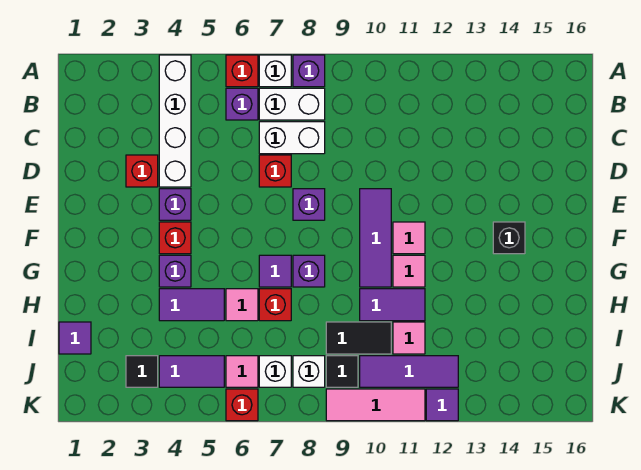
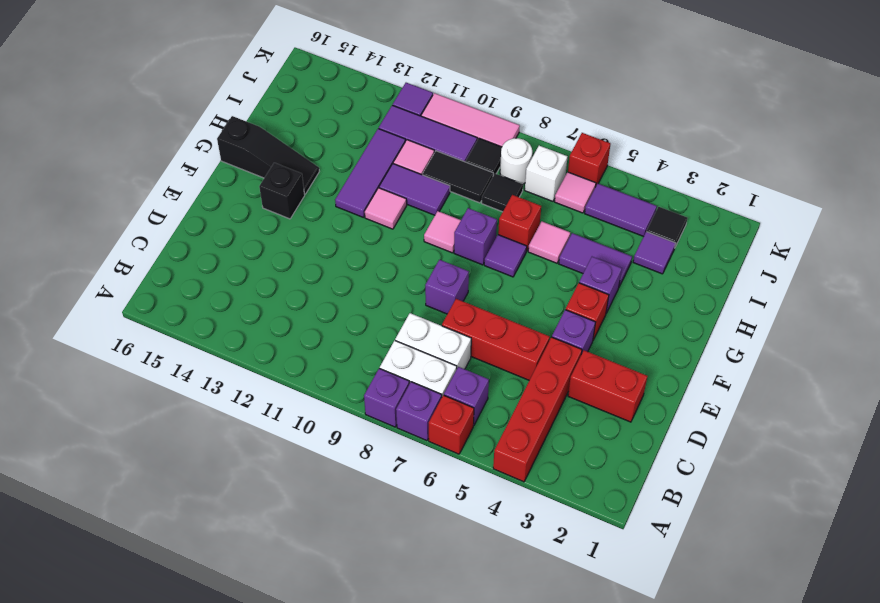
white brick A4:D4 level 1 -> red brick A4:D4 level 1
white brick A7 level 1 -> purple brick A7 level 1
red brick D3 level 1 -> red brick D2:D3 level 1
red brick D7 level 1 -> red brick D5:D7 level 1
purple tile E10:G10 level 1 -> purple tile G12:I12 level 1
pink tile F11 level 1 -> pink tile G9 level 1
none -> black slope G14:G16 level 1 top 16
purple tile I1 level 1 -> purple tile I3 level 1
none -> black tile I8 level 1
white brick J8 level 1 -> white round brick J8 level 1

